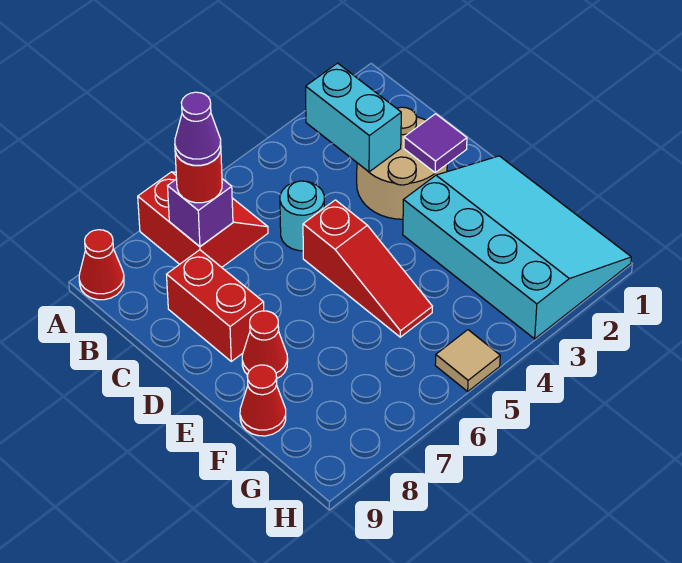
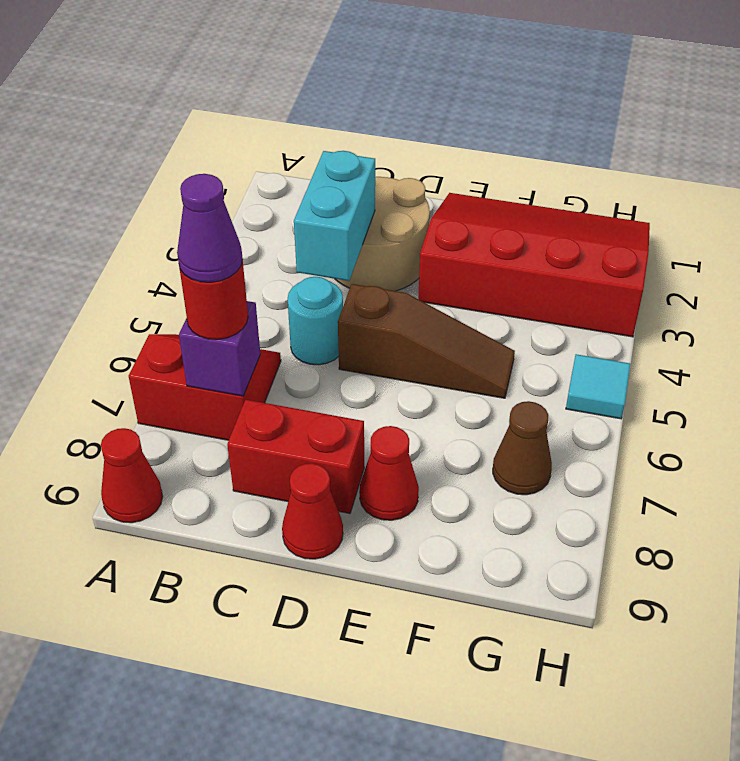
cyan brick B3:C3 level 2 -> cyan brick C3:C4 level 2
purple tile D2 level 2 -> none
red slope D5:F5 level 1 top D -> brown slope D5:F5 level 1 top D
cyan slope E1:H3 level 1 top 3 -> red slope E1:H3 level 1 top 3
red cone F9 level 1 -> red cone D9 level 1
none -> brown cone G7 level 1
tan tile H5 level 1 -> cyan tile H5 level 1

